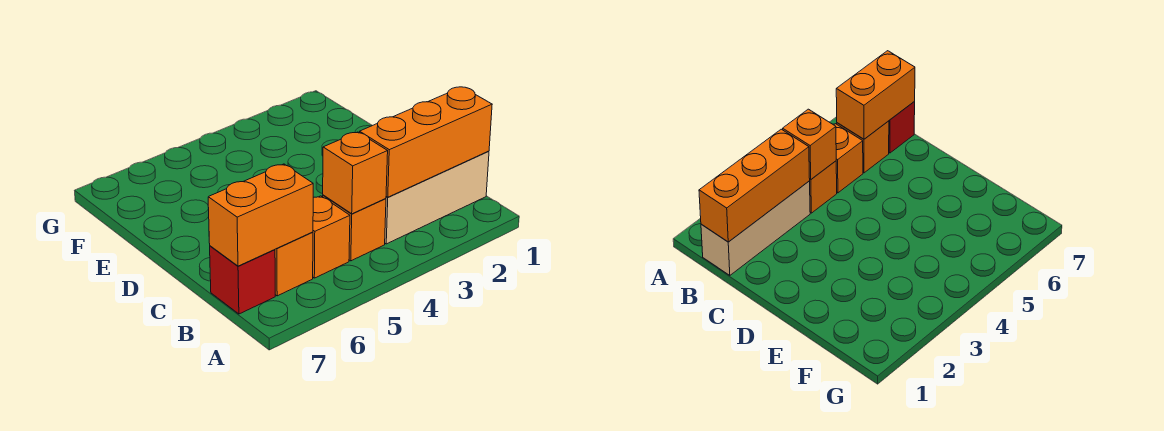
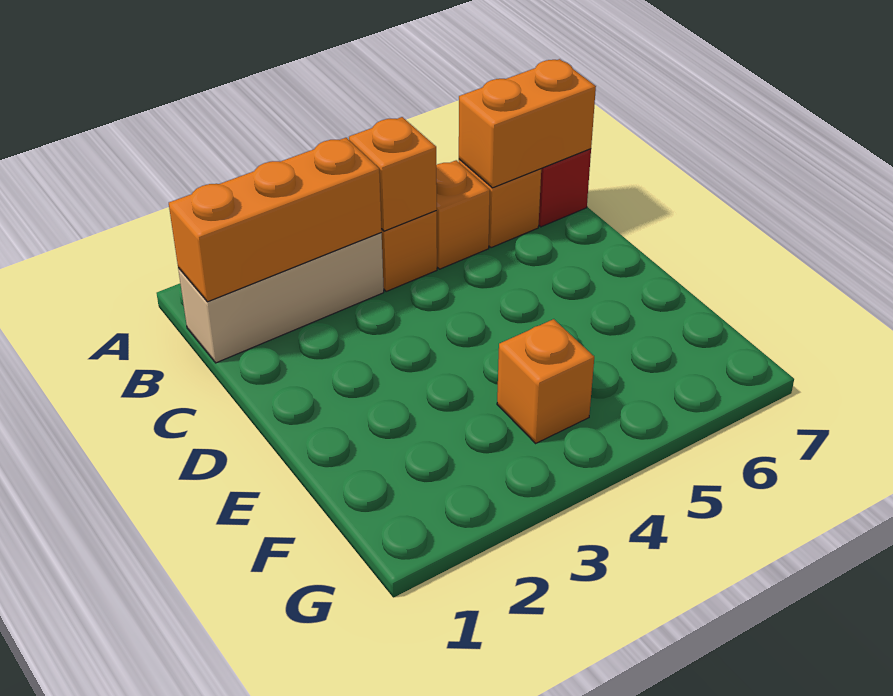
none -> orange brick F4 level 1

